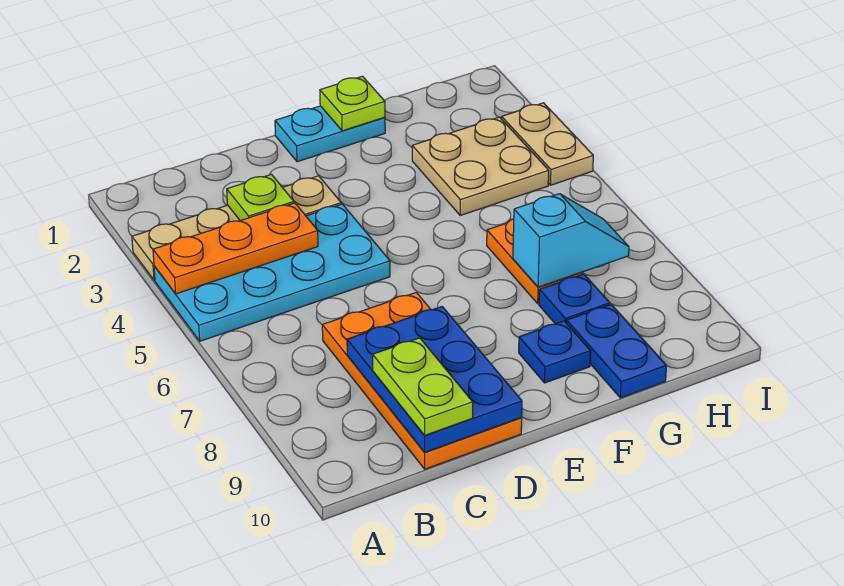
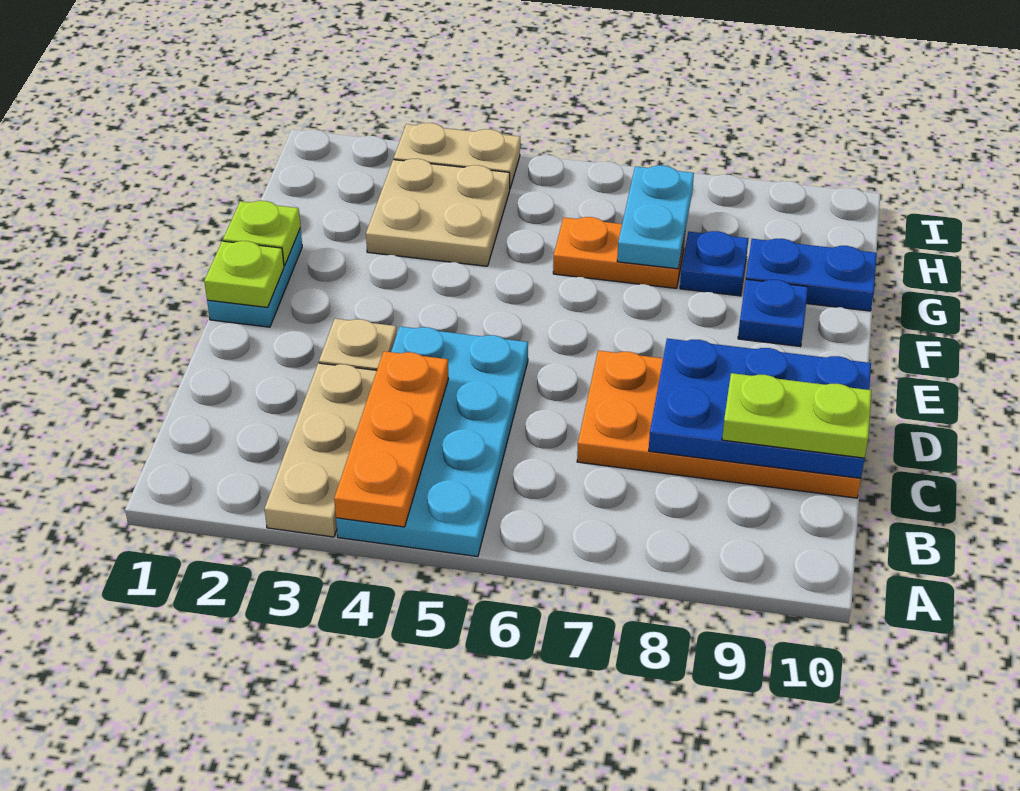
lime plate C3 level 2 -> lime plate E1 level 2
cyan slope G7:H7 level 2 top G -> cyan plate G7:H7 level 2

